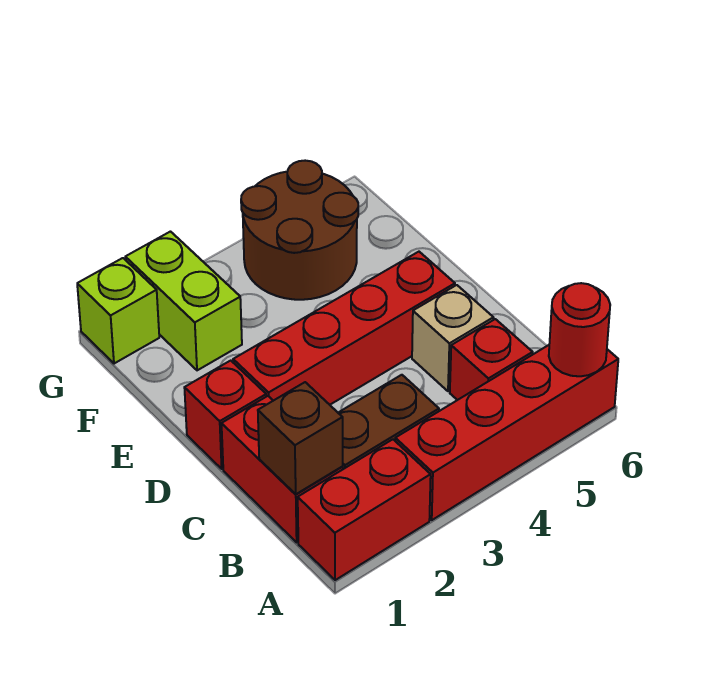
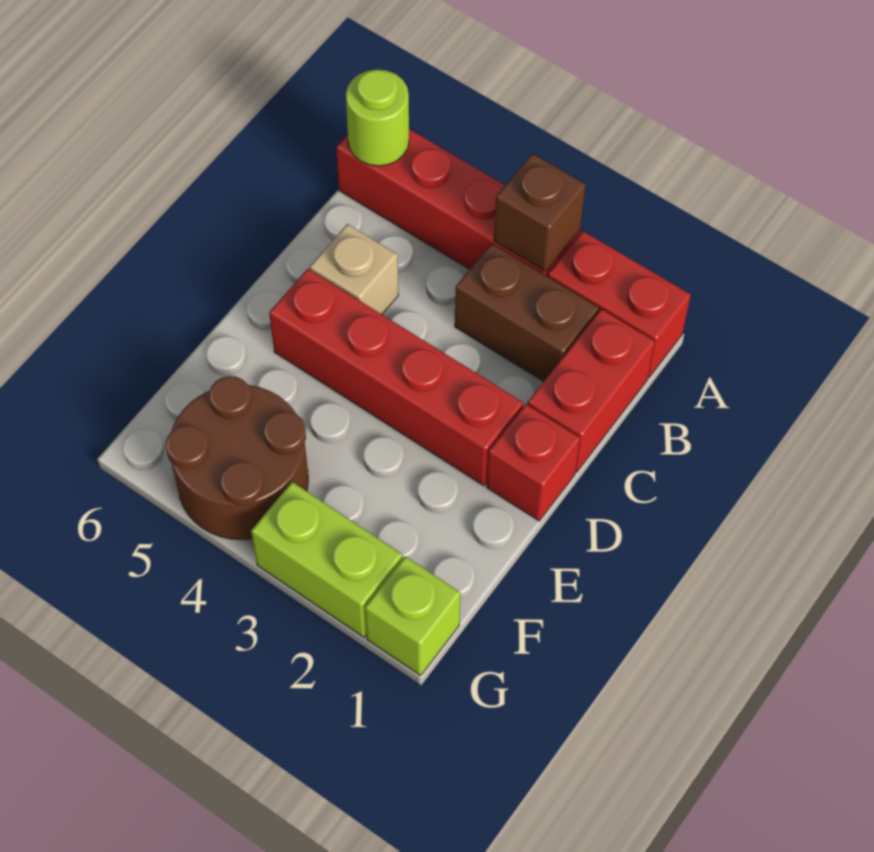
red round brick A6 level 2 -> lime round brick A6 level 2
brown brick B1 level 2 -> brown brick A3 level 2
red brick B5 level 1 -> none
lime brick F2:G2 level 1 -> lime brick G2:G3 level 1

